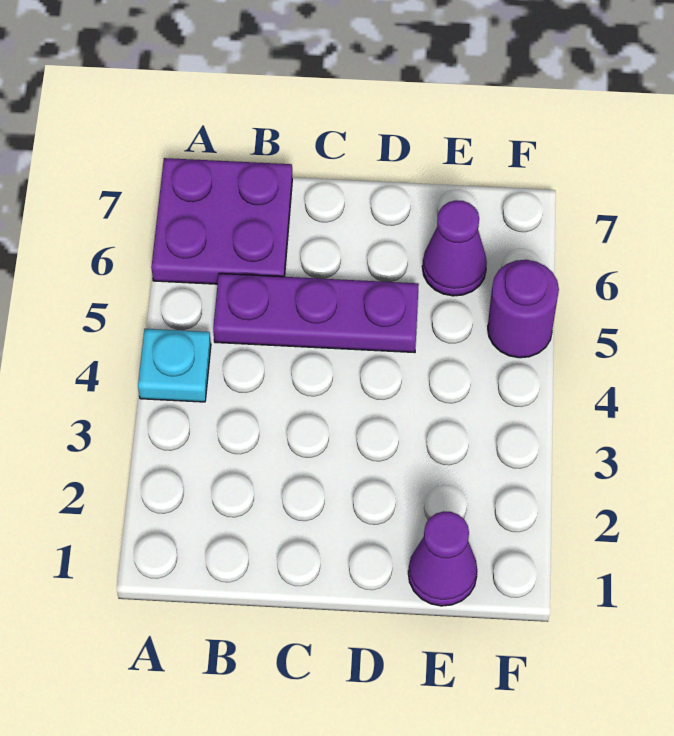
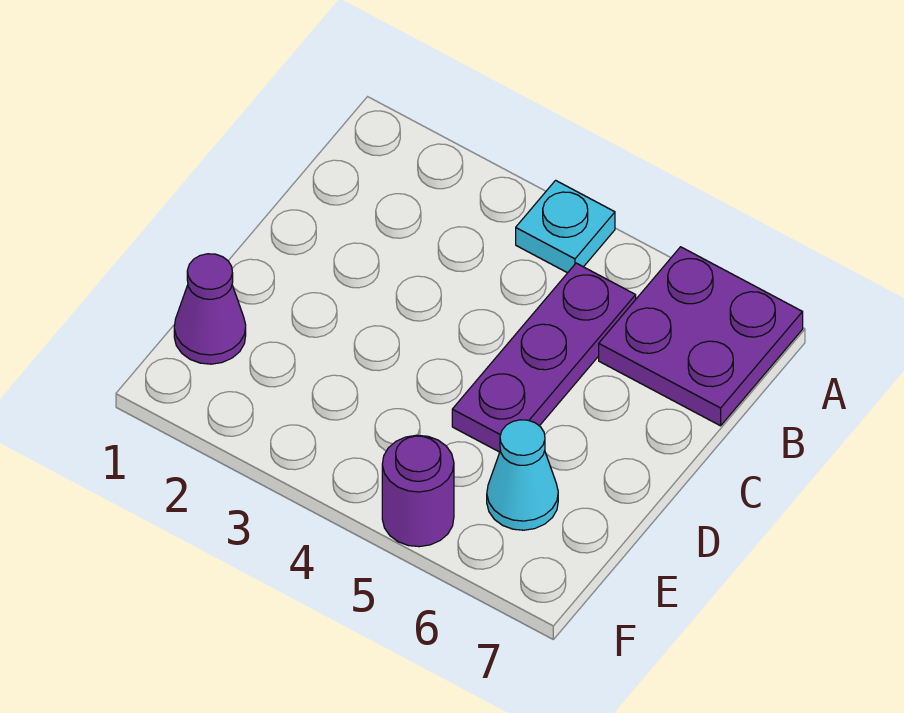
purple cone E6 level 1 -> cyan cone E6 level 1

